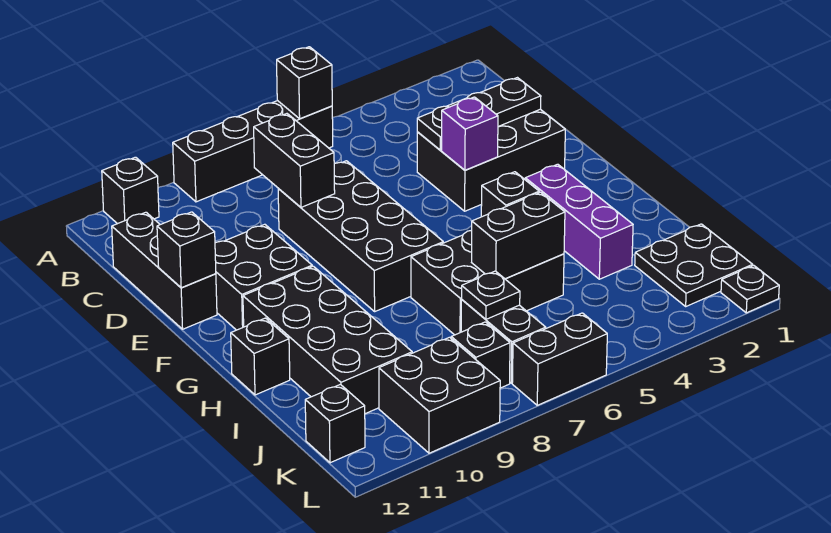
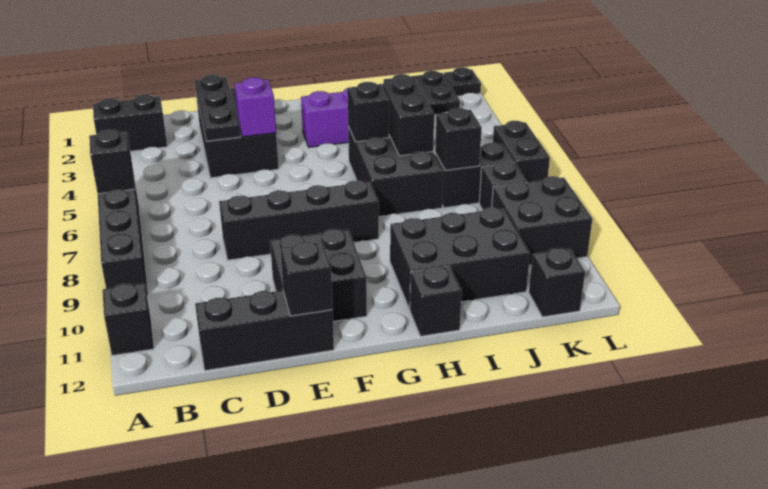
black brick C8:D8 level 2 -> black brick A2:B2 level 1
black brick D7:G8 level 1 -> black brick D8:G8 level 1
black brick G10:J11 level 1 -> black brick H10:J11 level 1
black plate J7 level 2 -> black brick J7 level 2

